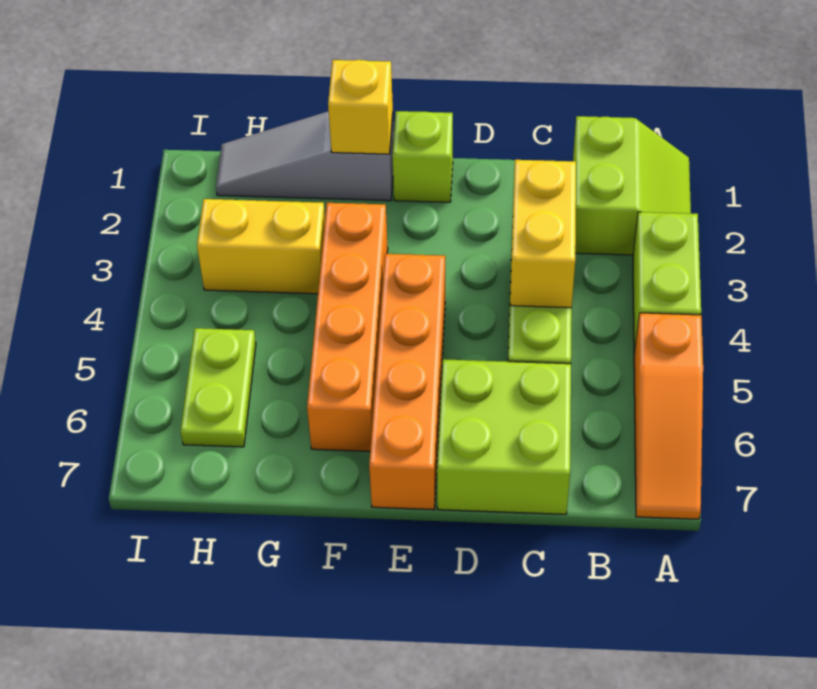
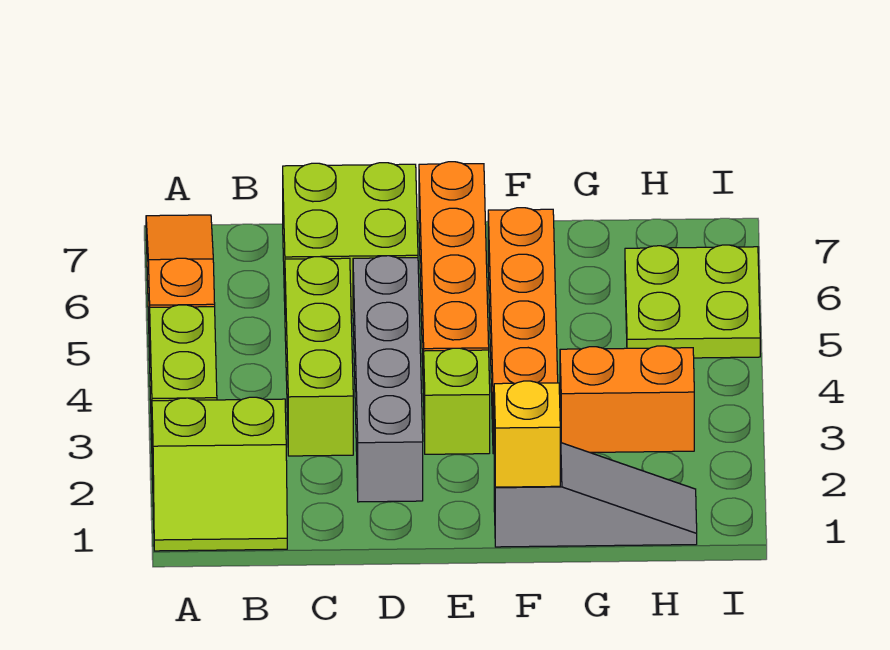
lime slope A1:B2 level 1 top B -> lime slope A1:B2 level 1 top 2
yellow brick C3:C4 level 2 -> none
none -> grey brick D2:D5 level 1
lime brick E1 level 1 -> lime brick E3 level 1
yellow brick G3:H3 level 1 -> orange brick G3:H3 level 1
lime plate H5:H6 level 1 -> lime plate H5:I6 level 1

